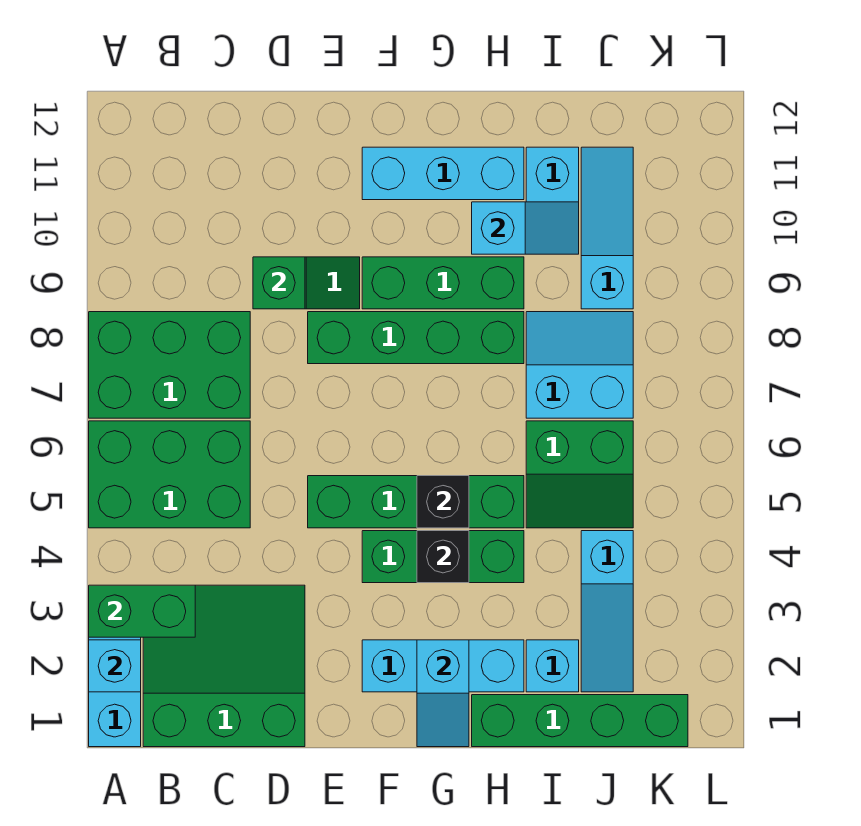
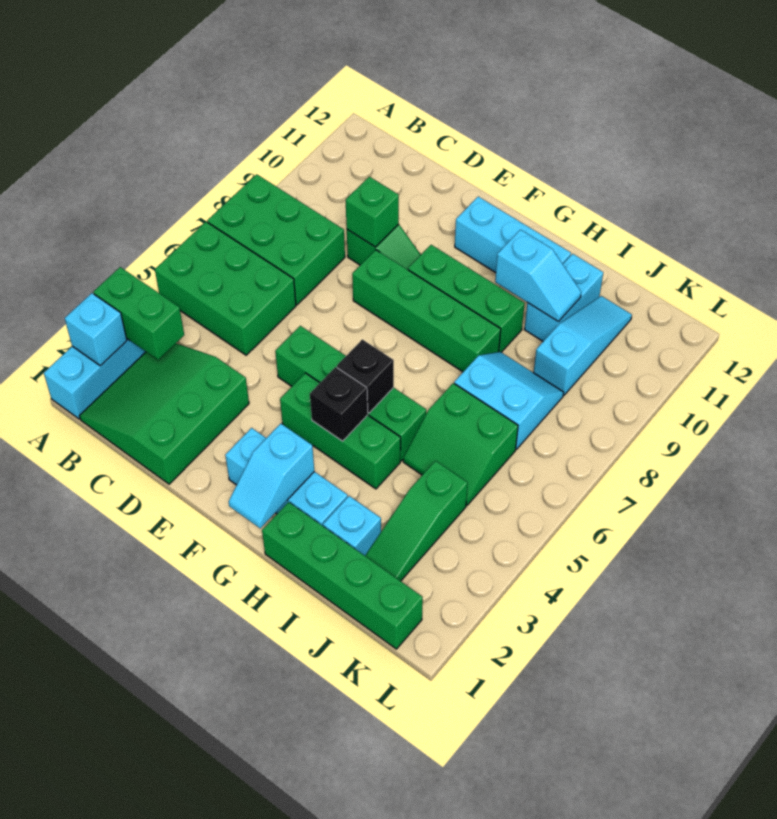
green slope B1:D3 level 1 top 1 -> green slope B1:D3 level 1 top D
cyan slope J2:J4 level 1 top 4 -> green slope J2:J4 level 1 top 4

